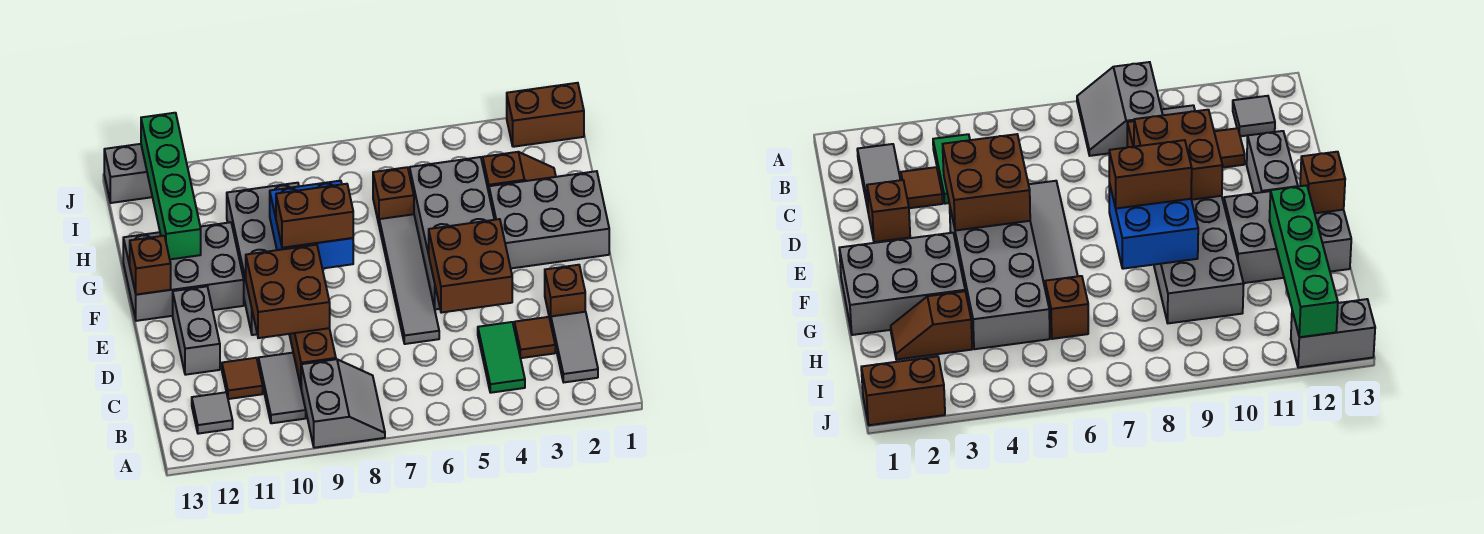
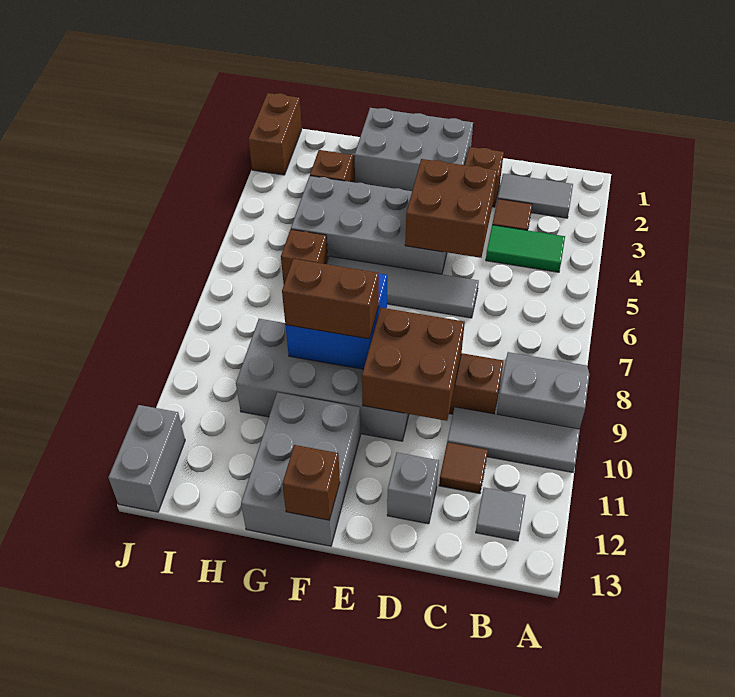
grey tile B10:C10 level 1 -> grey tile A10:C10 level 1
grey brick D12:E12 level 1 -> grey brick D12 level 1
grey brick F1:G3 level 1 -> grey brick E1:G2 level 1
brown brick F8:F9 level 3 -> brown brick F9:G9 level 3
green brick G12:J12 level 2 -> none

